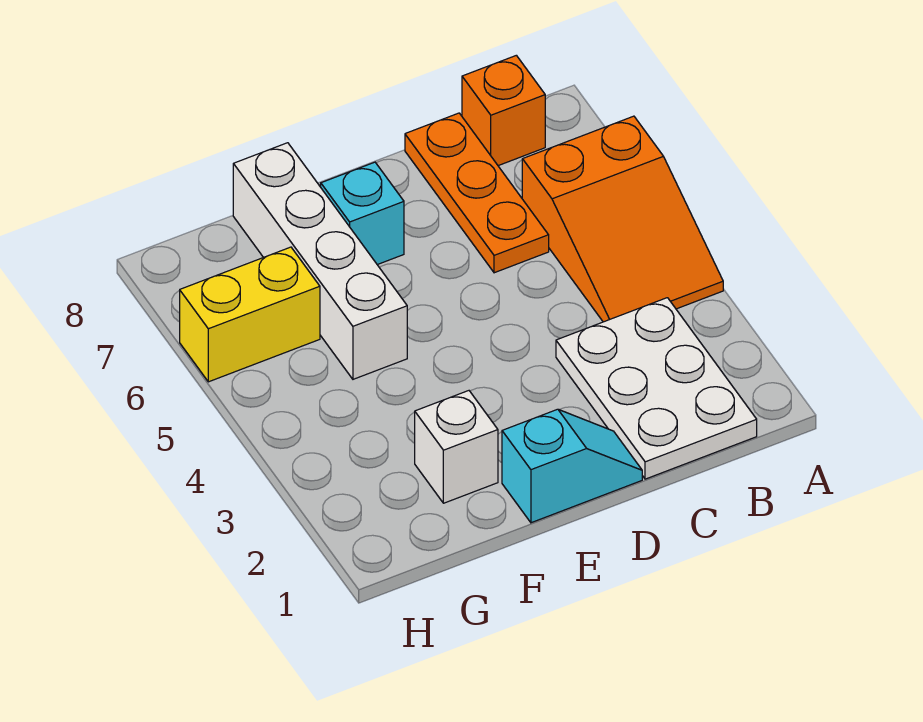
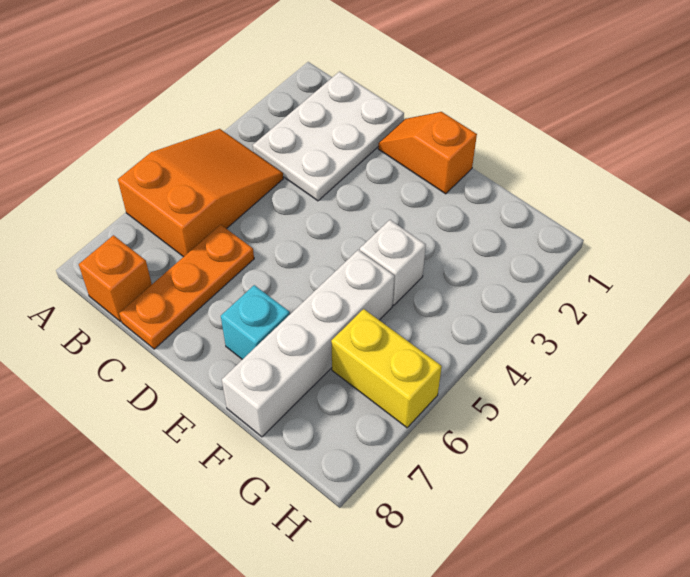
cyan slope D1:E1 level 1 top E -> orange slope D1:E1 level 1 top E
white brick F2 level 1 -> white brick F4 level 1

